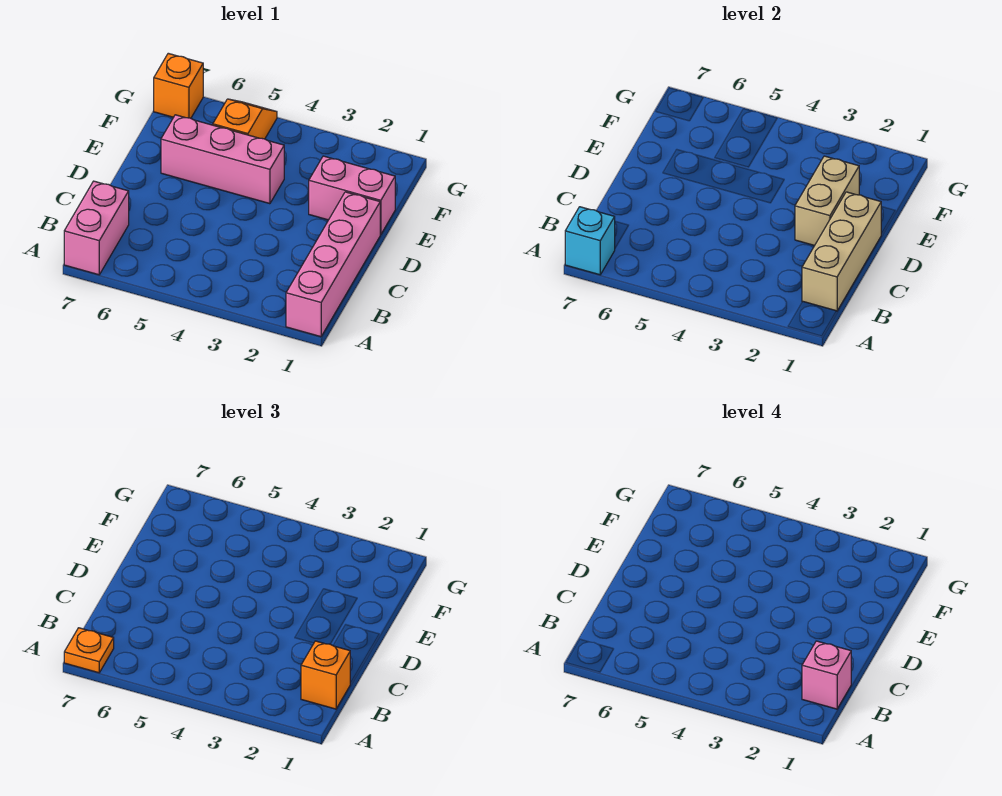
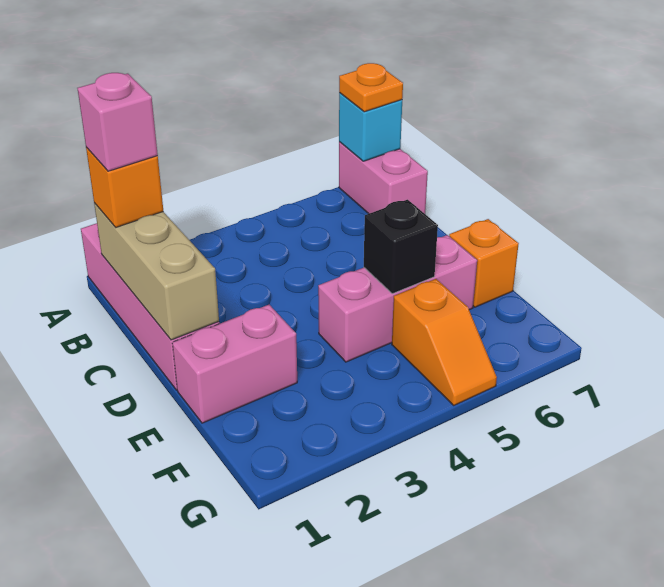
tan brick D2:E2 level 2 -> none
none -> black brick E5 level 2
orange brick G7 level 1 -> orange brick E7 level 1

